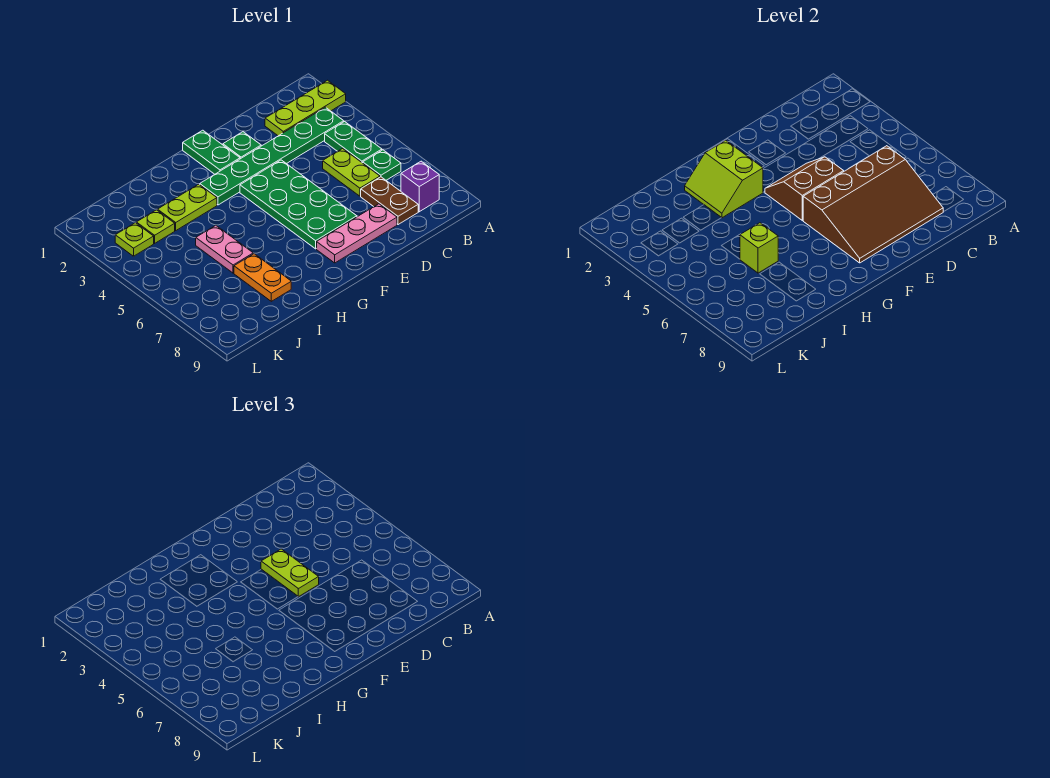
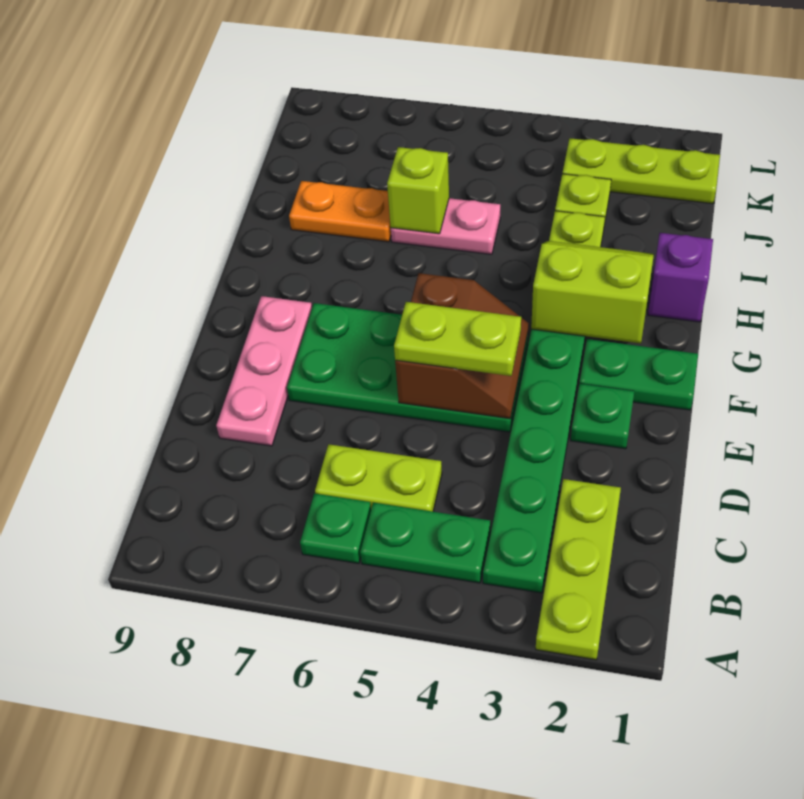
purple brick B8 level 1 -> purple brick H1 level 1
brown slope C6:F8 level 2 top 6 -> none
brown plate C7:C8 level 1 -> none
lime plate K3 level 1 -> lime plate K1:K3 level 1

